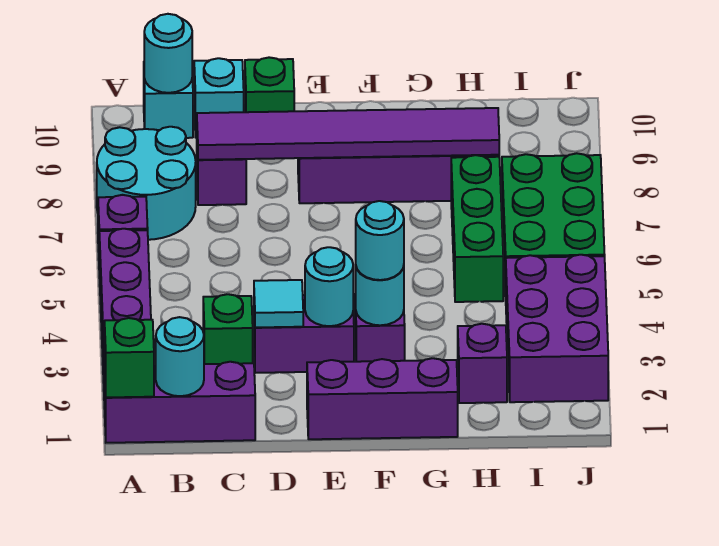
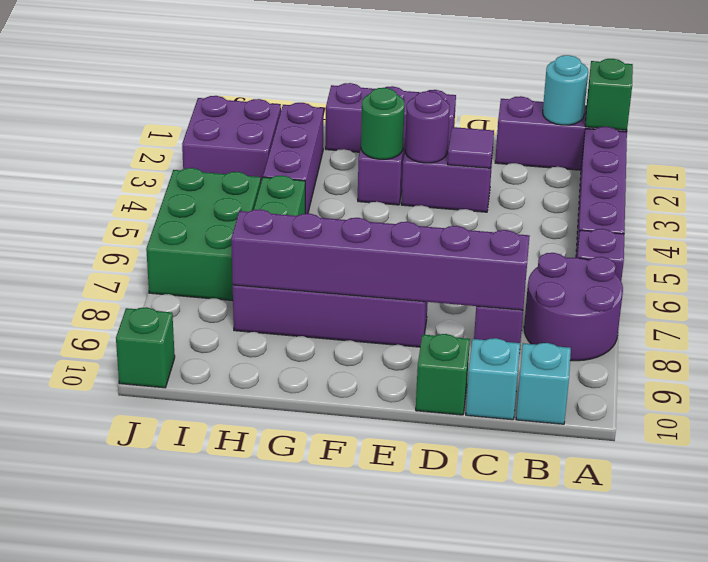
cyan round brick A7:B8 level 1 -> purple round brick A7:B8 level 1
cyan round brick B10 level 2 -> none
green brick C3 level 1 -> green brick J10 level 1
purple tile C8:H8 level 2 -> purple brick C8:H8 level 2
cyan tile D3 level 2 -> purple tile D3 level 2
cyan round brick E3 level 2 -> purple round brick E3 level 2
cyan round brick F3 level 2 -> green round brick F3 level 2
cyan round brick F3 level 3 -> none
purple brick H2 level 1 -> purple brick H2:H4 level 1
purple brick I2:J4 level 1 -> purple brick I2:J3 level 1

